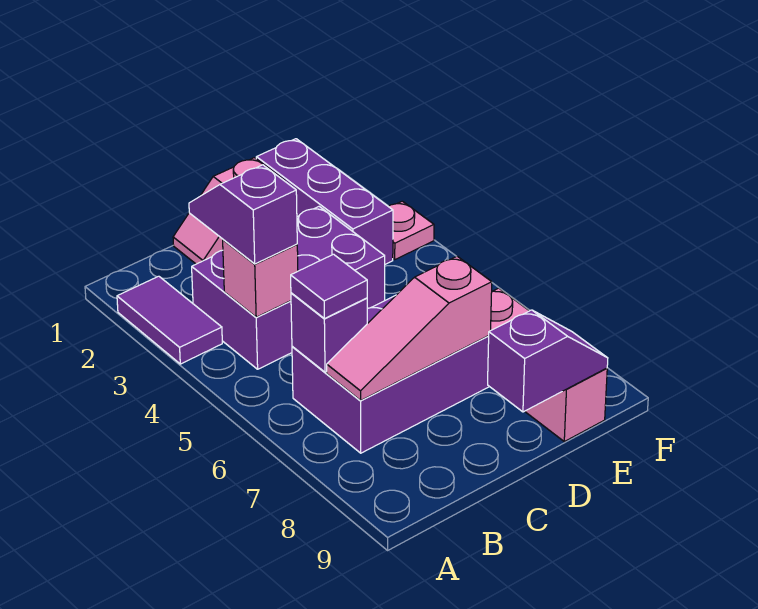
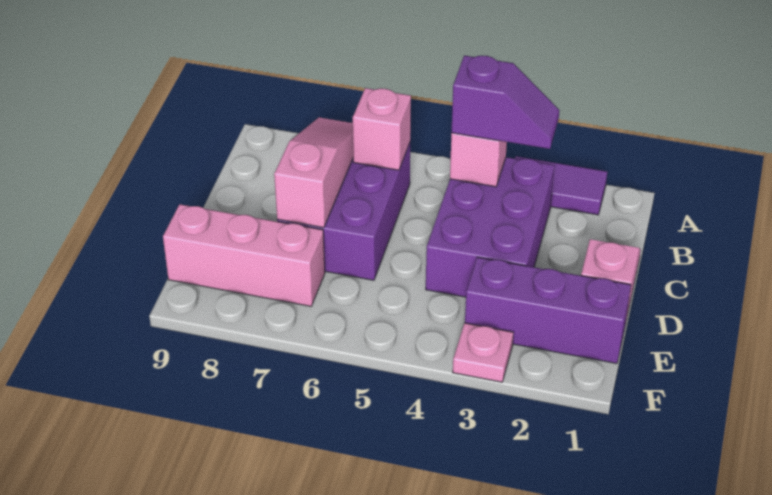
purple brick B6 level 2 -> pink brick B6 level 2
purple tile B6 level 3 -> none
purple slope D9:E9 level 2 top D -> none

